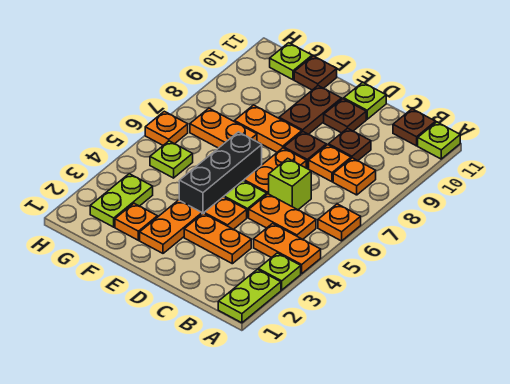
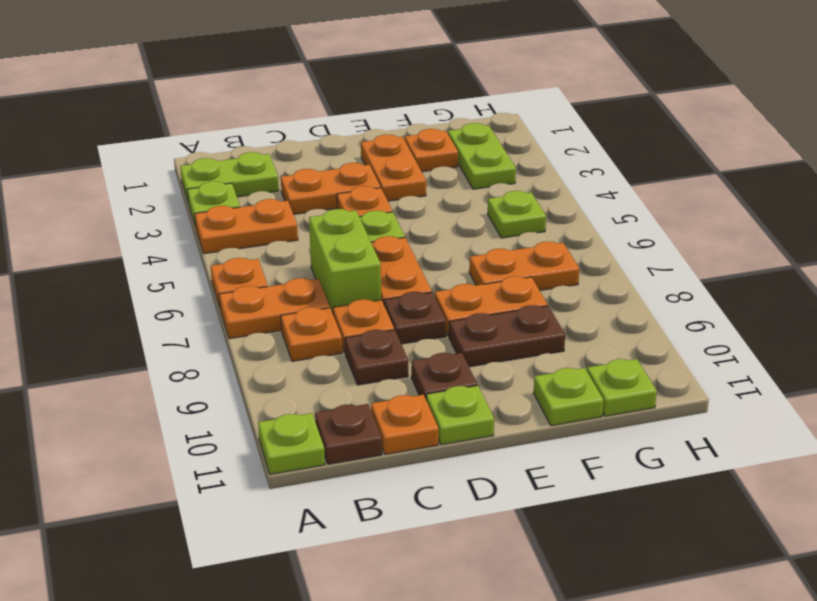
lime plate A1:A2 level 1 -> lime plate A2:B2 level 1
orange plate B5:C5 level 1 -> orange plate A7:B7 level 1
lime brick C6 level 1 -> lime brick C6:C7 level 1
black brick E4:E6 level 1 -> none
brown plate E9:E10 level 1 -> brown plate E9:F9 level 1
brown plate F11 level 1 -> lime plate F11 level 1
orange plate H6 level 1 -> orange plate C11 level 1

